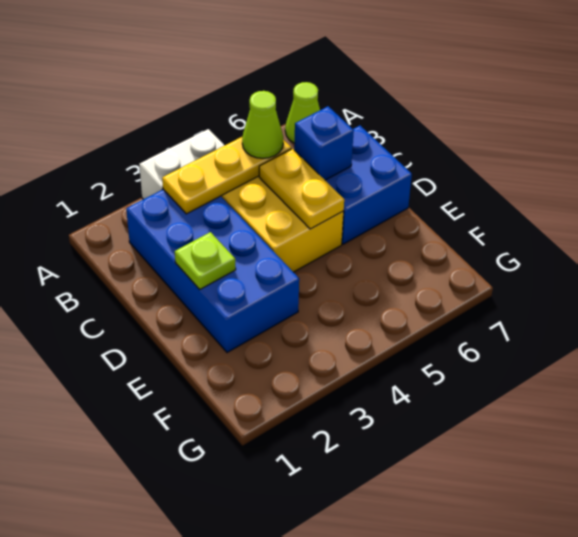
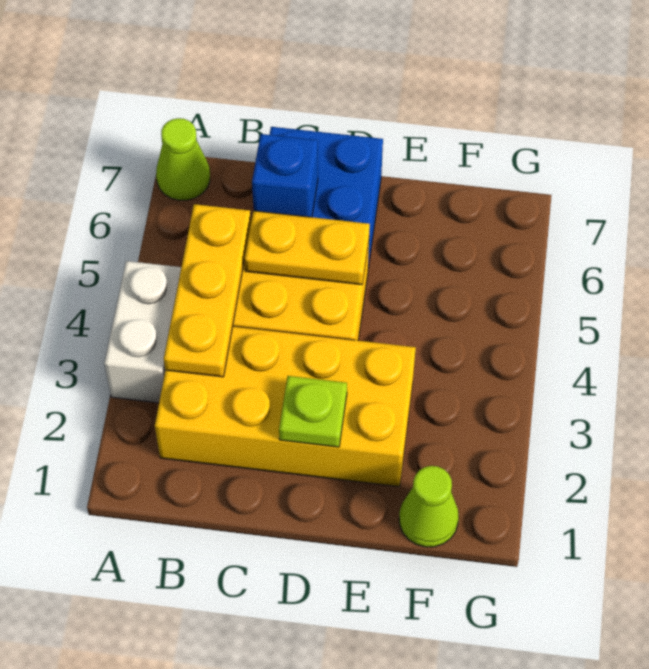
blue brick B2:E3 level 1 -> yellow brick B2:E3 level 1
lime cone B5 level 3 -> lime cone F1 level 1

